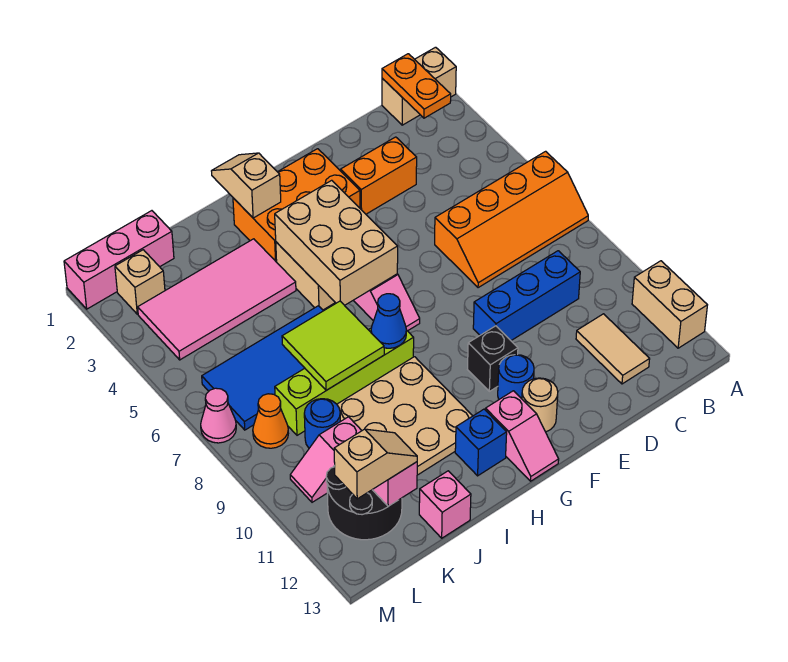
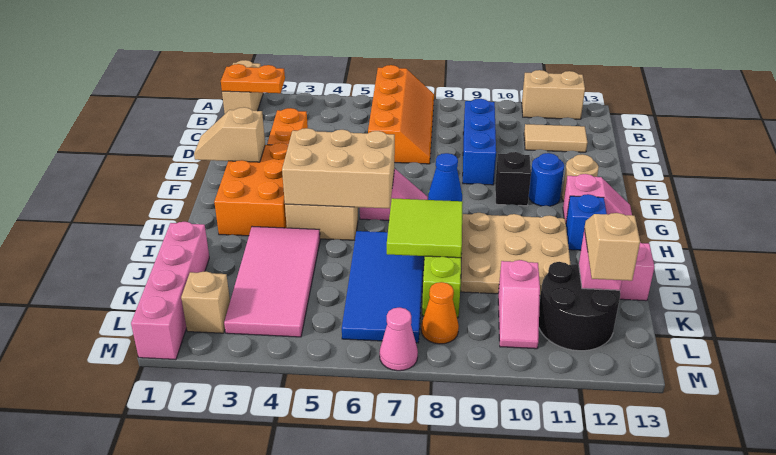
tan slope H1:H2 level 2 top 2 -> tan slope F1:F2 level 2 top 2
pink brick K1:M1 level 1 -> pink brick J1:M1 level 1
blue round brick K9 level 1 -> none

